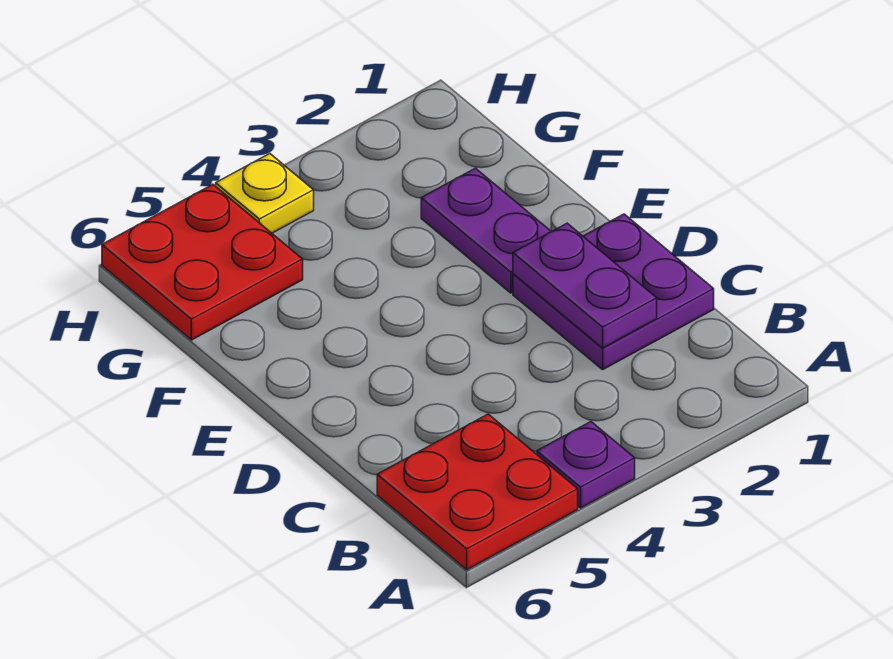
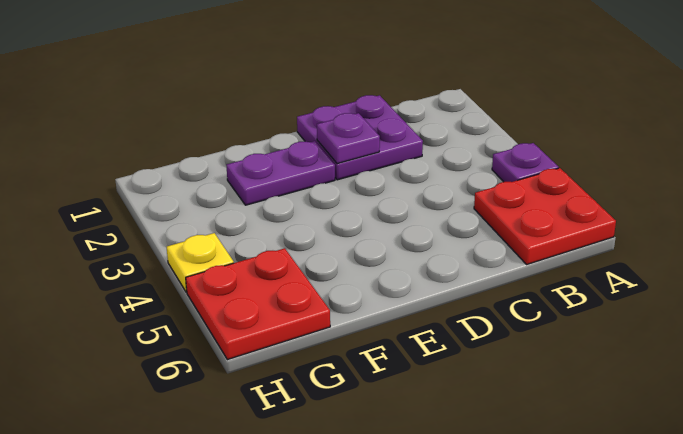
purple plate C2:D2 level 2 -> purple plate D2 level 2

